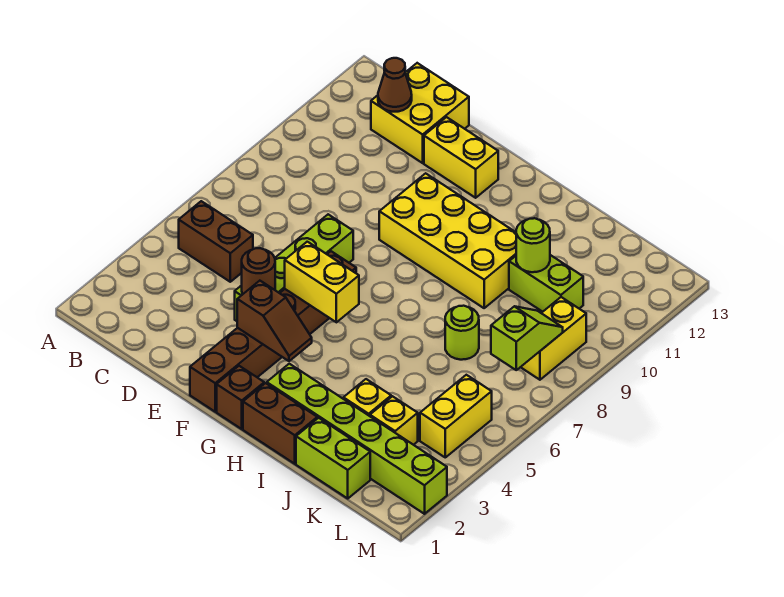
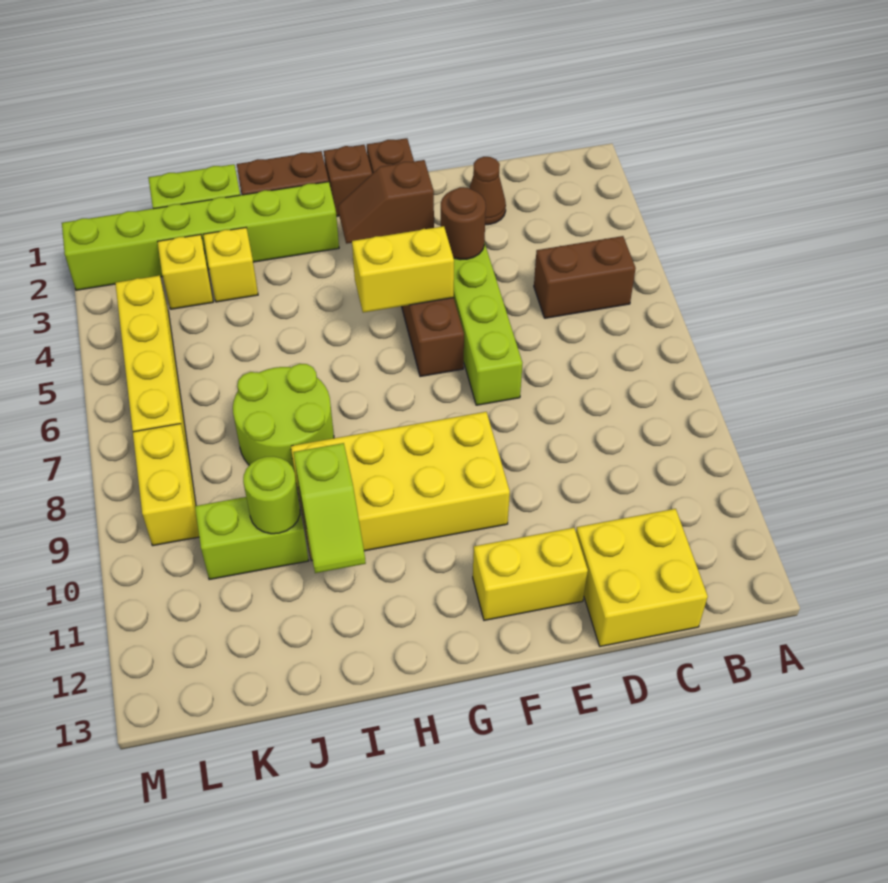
brown cone C12 level 2 -> brown cone D2 level 1
lime round brick J7 level 1 -> lime round brick I7:J8 level 1
yellow brick L4:L5 level 1 -> yellow brick L4:L7 level 1
lime slope L7:L8 level 2 top 7 -> lime slope I10:I11 level 2 top 10

